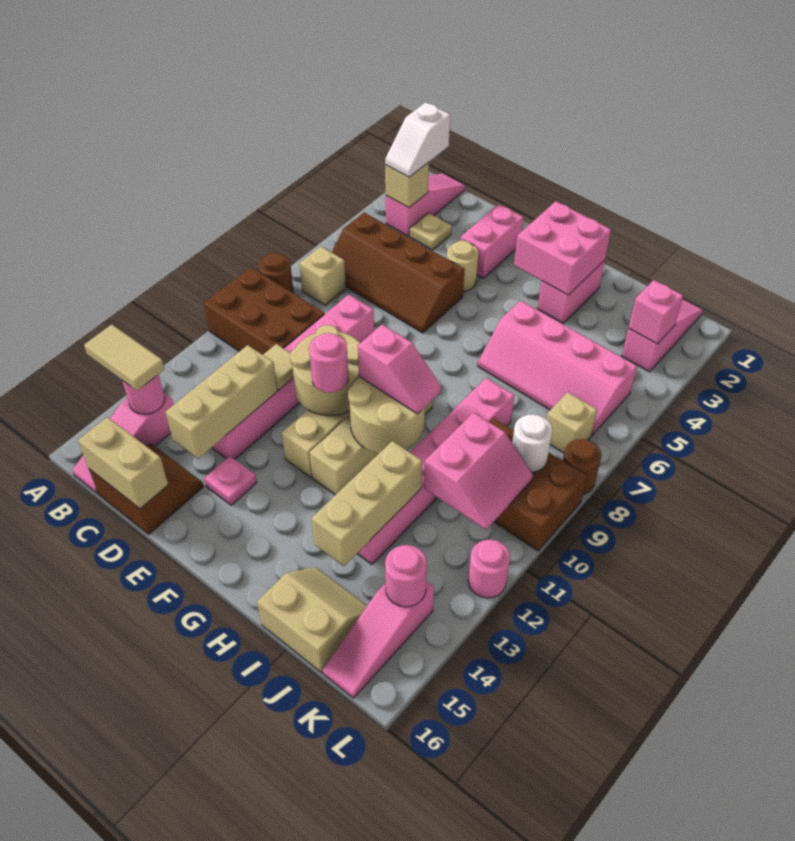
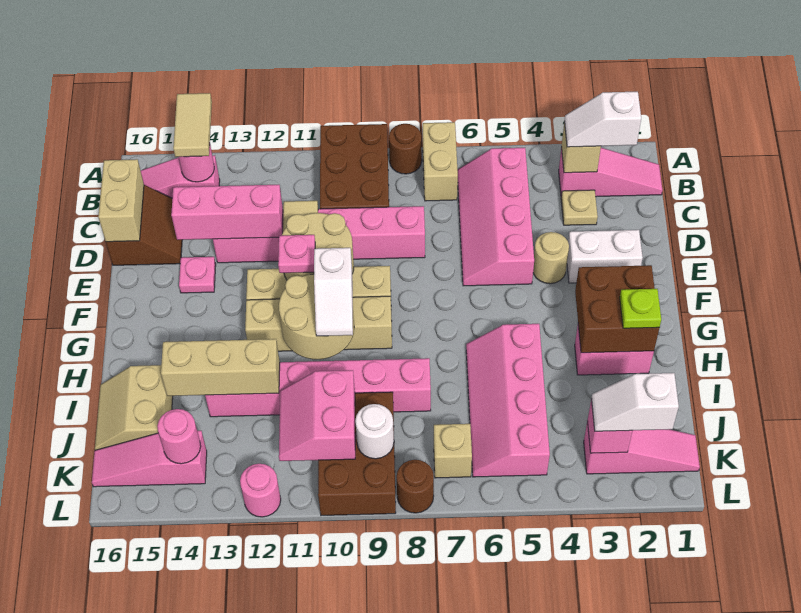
brown slope B5:E6 level 1 top 5 -> pink slope B5:E6 level 1 top 5
tan brick B7 level 1 -> tan brick A7:B7 level 1
tan brick D12:D14 level 2 -> pink brick D12:D14 level 2
pink brick E2:E3 level 1 -> white brick E2:E3 level 1
pink round brick F11 level 3 -> pink plate F11 level 3
pink brick G2:H3 level 2 -> brown brick G2:H3 level 2
pink slope G10:H10 level 3 top G -> white slope G10:H10 level 3 top G
none -> lime plate H2 level 3
tan slope I15:J16 level 1 top 16 -> tan slope I15:J16 level 1 top 15
pink slope J10:K11 level 2 top J -> pink slope J10:K11 level 2 top 10
none -> white slope K2:K3 level 3 top 2

